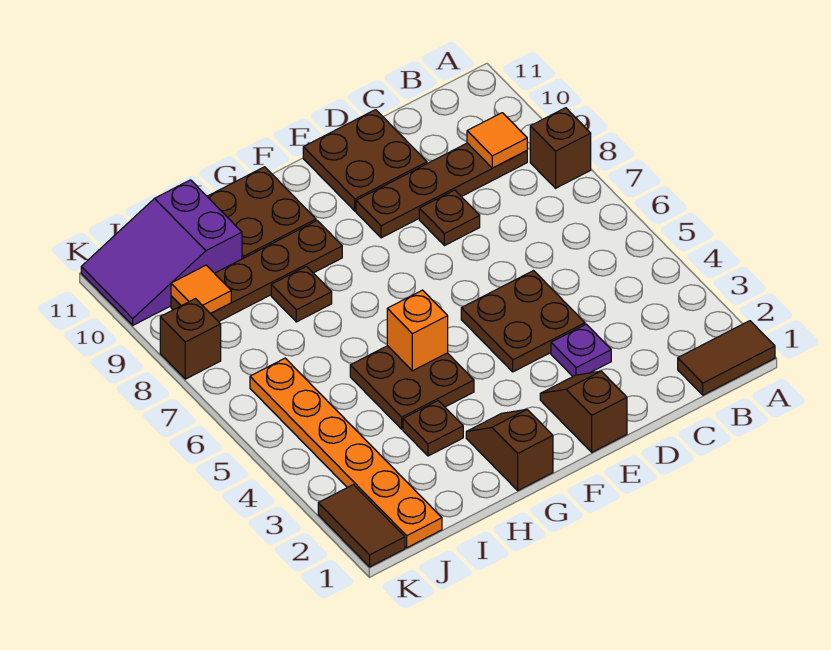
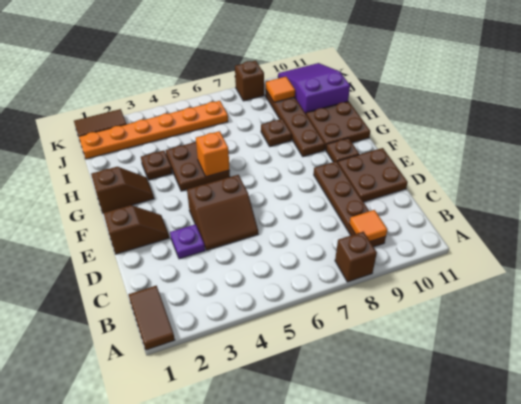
brown plate D4:E5 level 1 -> brown slope D4:E5 level 1 top E
brown plate D8 level 1 -> brown plate F10 level 1

